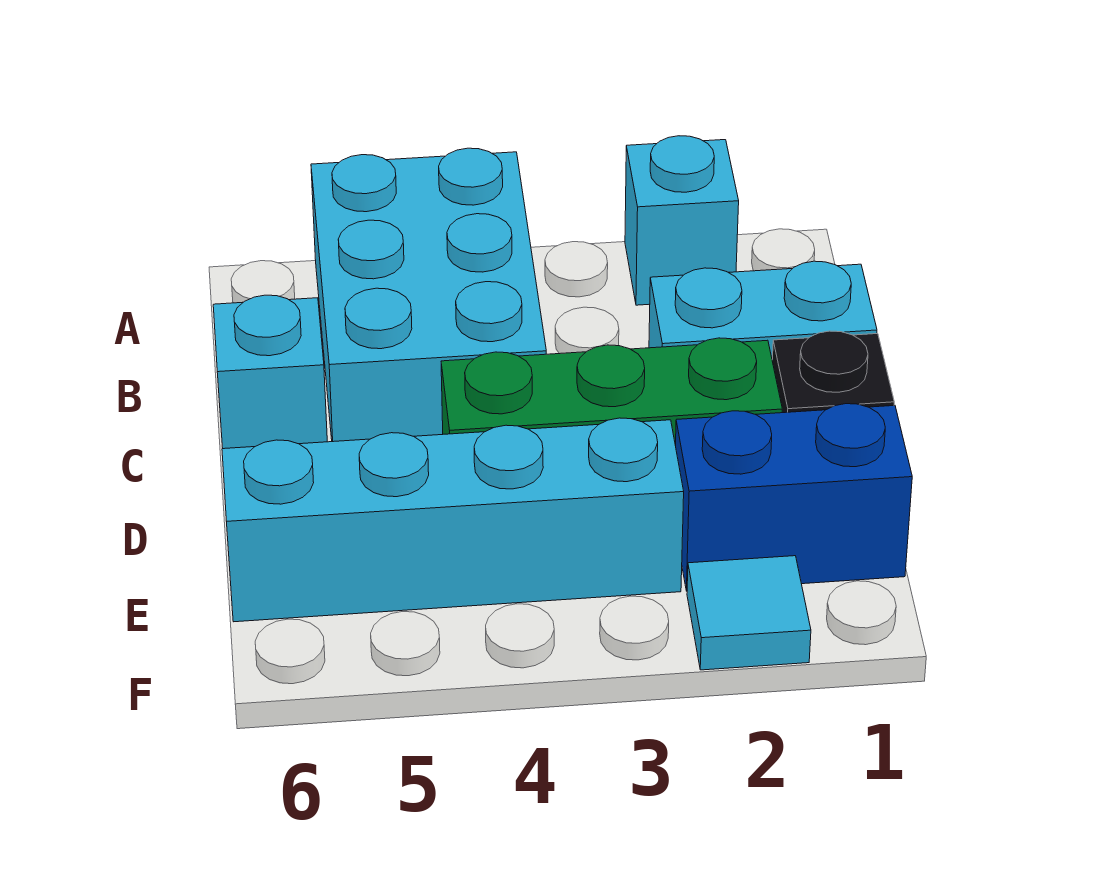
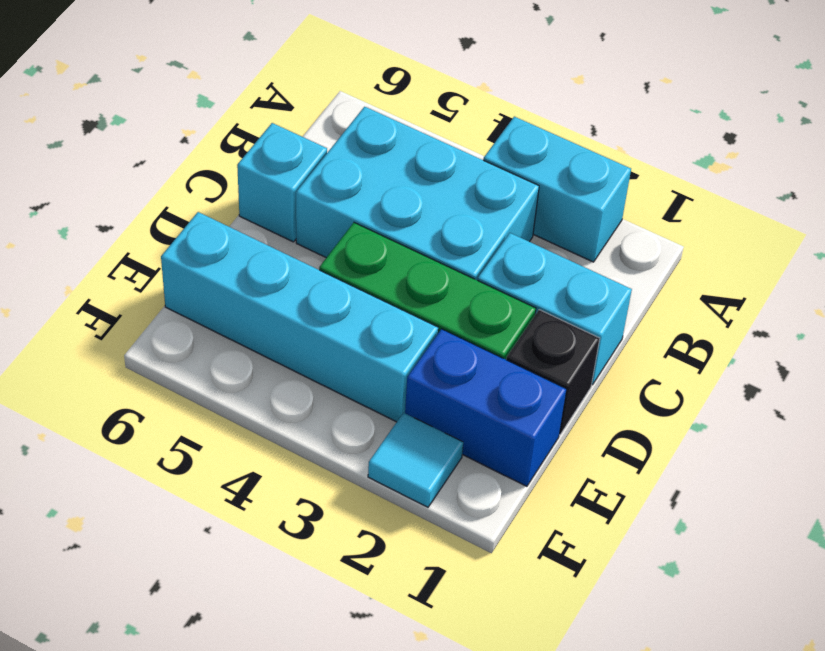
cyan brick A2 level 1 -> cyan brick A2:A3 level 1
cyan brick A4:C5 level 1 -> cyan brick B3:C5 level 1

